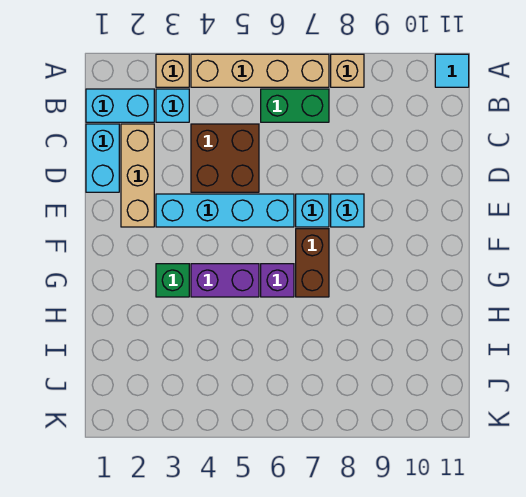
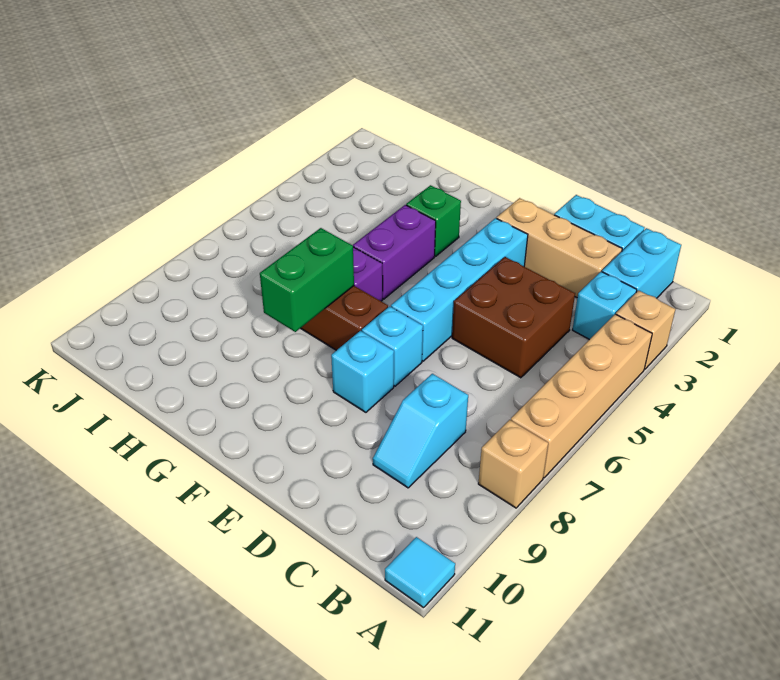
green brick B6:B7 level 1 -> green brick G7:G8 level 2
none -> cyan slope C8:C9 level 1 top 8

